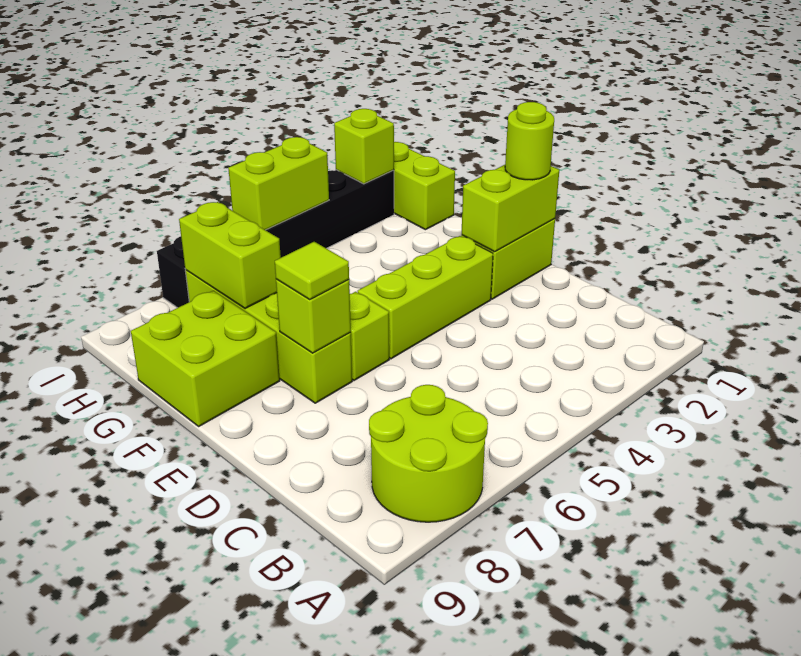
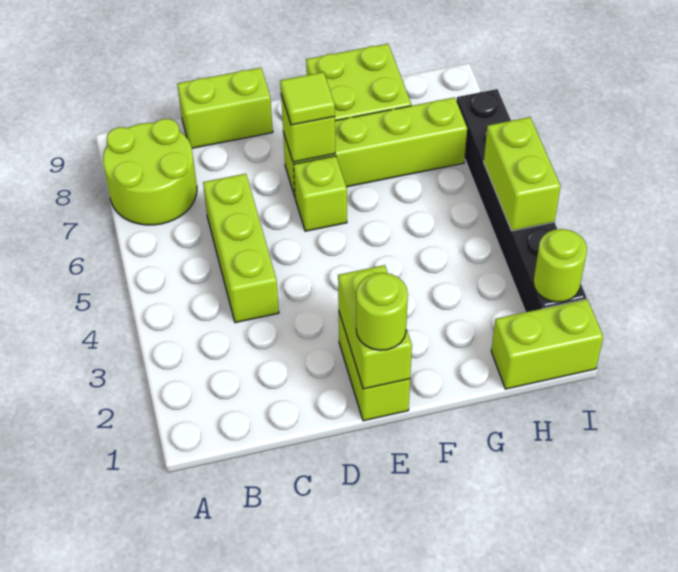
lime brick E3:E5 level 1 -> lime brick C4:C6 level 1
lime brick G7:H7 level 2 -> lime brick C9:D9 level 1
lime brick I2 level 2 -> lime round brick I2 level 2

